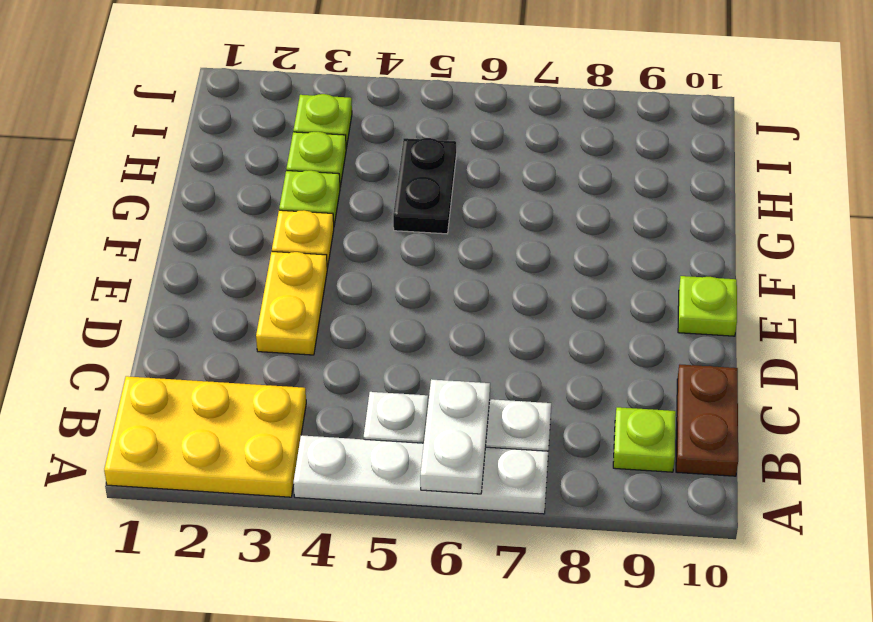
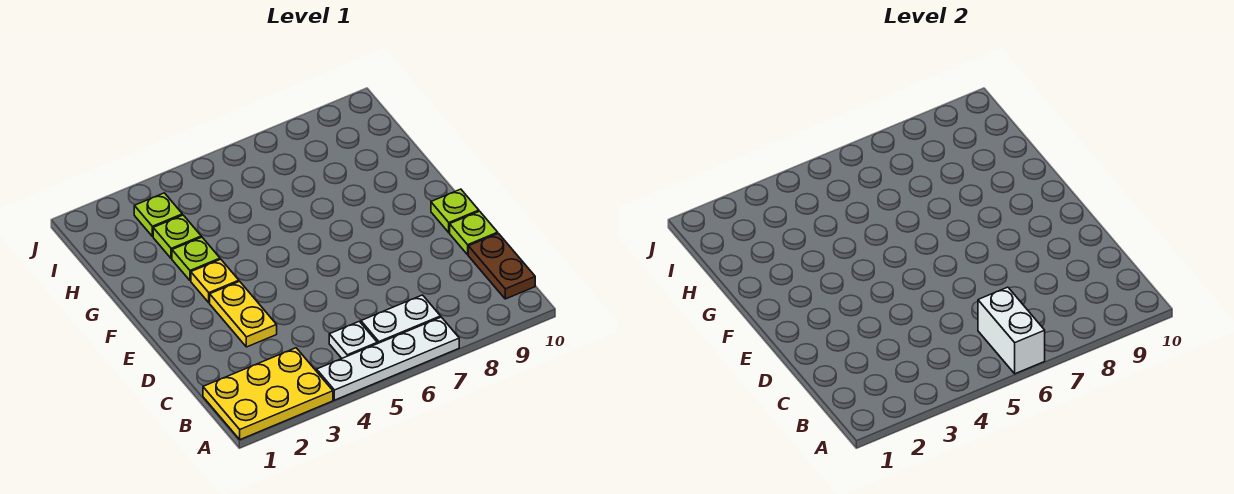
white plate A6:B6 level 2 -> white brick A6:B6 level 2
lime plate B9 level 1 -> lime plate D10 level 1
black plate G5:H5 level 1 -> none

